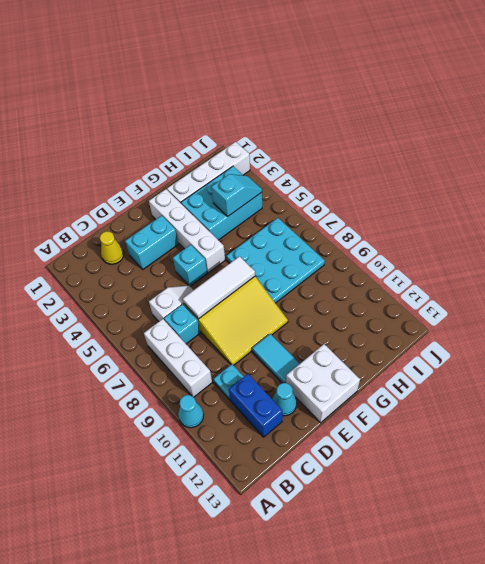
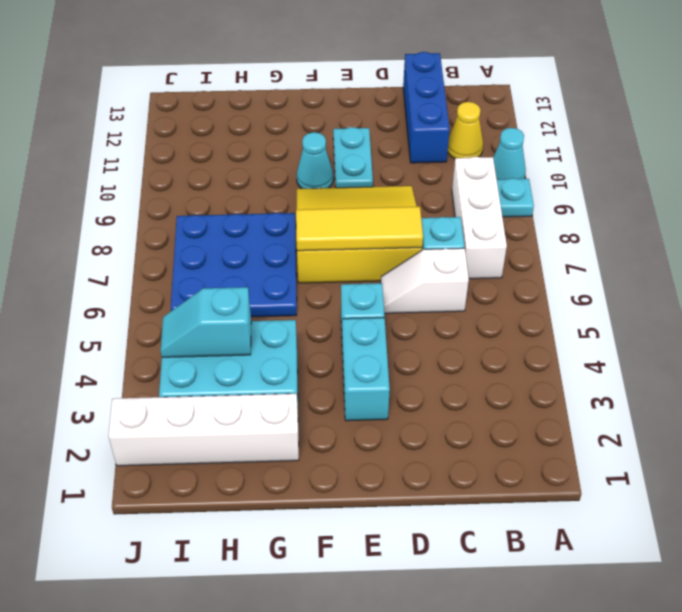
yellow cone C2 level 1 -> yellow cone B11 level 1
cyan plate C10 level 1 -> cyan plate A9 level 1
blue brick C11:C12 level 1 -> blue brick C11:C13 level 1
cyan brick D3:E3 level 1 -> cyan brick E3:E4 level 1
white tile D7:F7 level 2 -> yellow tile D7:F7 level 2
cyan cone D12 level 1 -> cyan cone F10 level 1
cyan tile E10:E11 level 1 -> cyan plate E10:E11 level 1
white brick E12:F13 level 1 -> none
white brick F2:F5 level 1 -> none
cyan plate G6:I8 level 1 -> blue plate G6:I8 level 1

